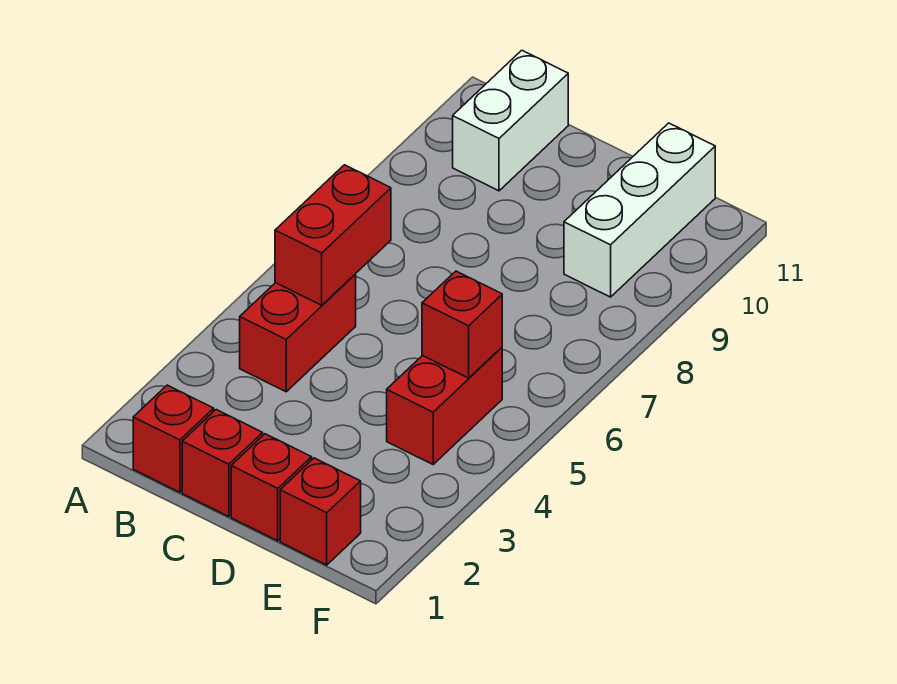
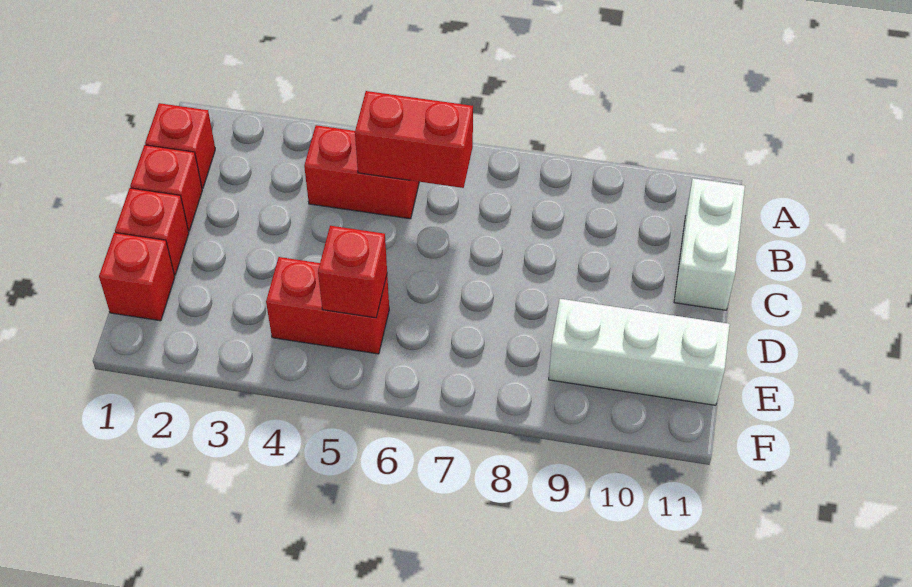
white brick B10:B11 level 1 -> white brick B11:C11 level 1

